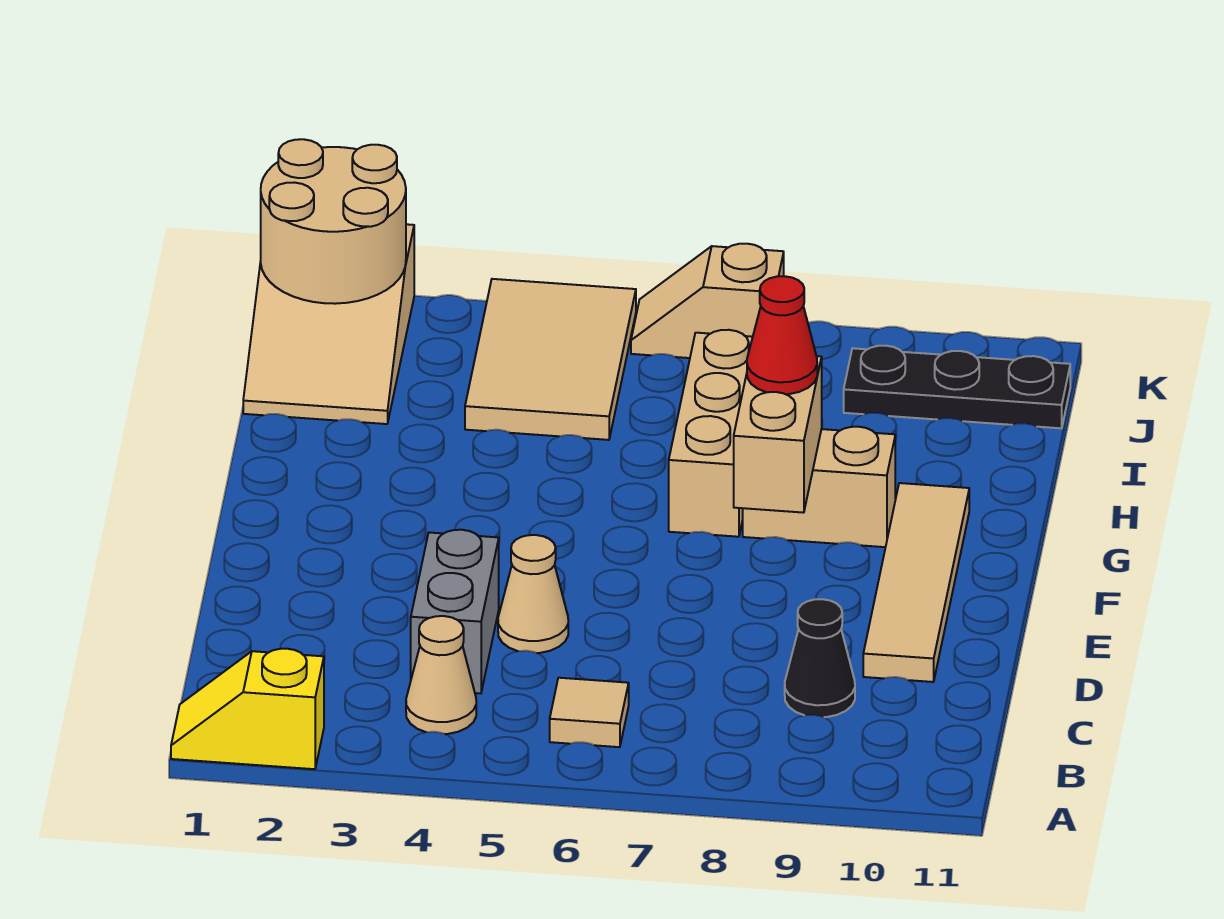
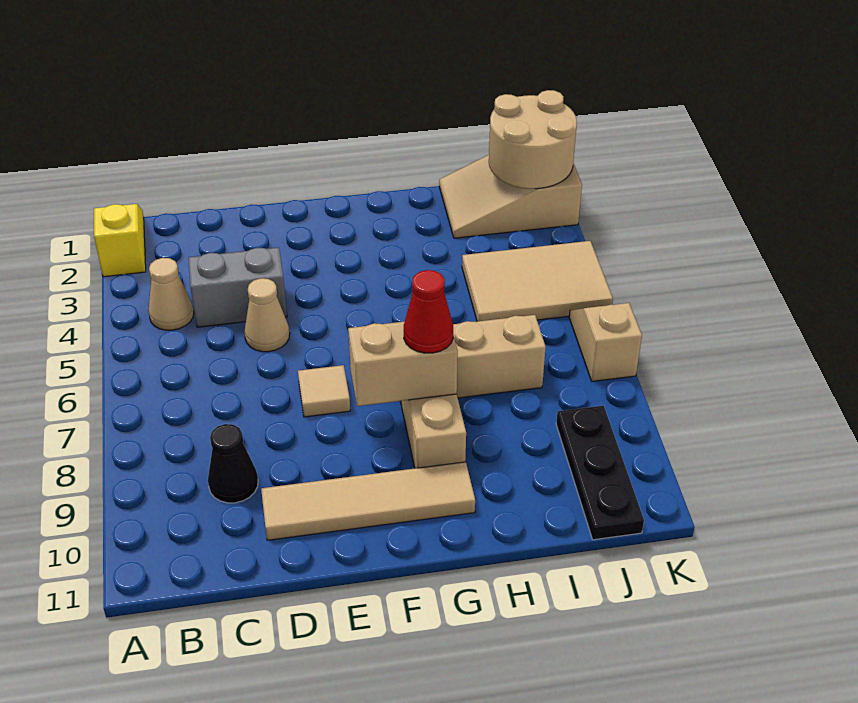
tan tile B6 level 1 -> tan tile E7 level 1

